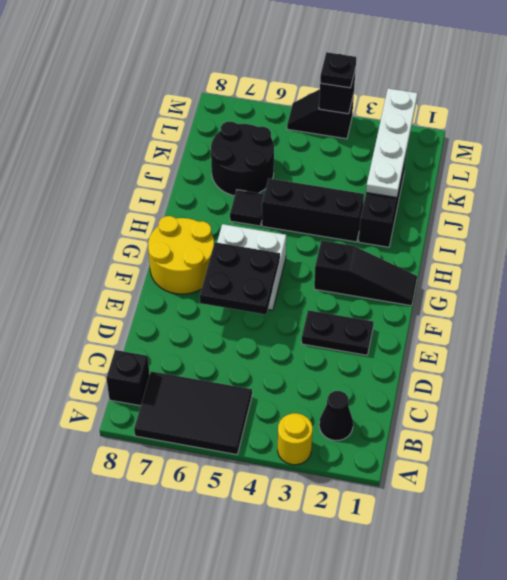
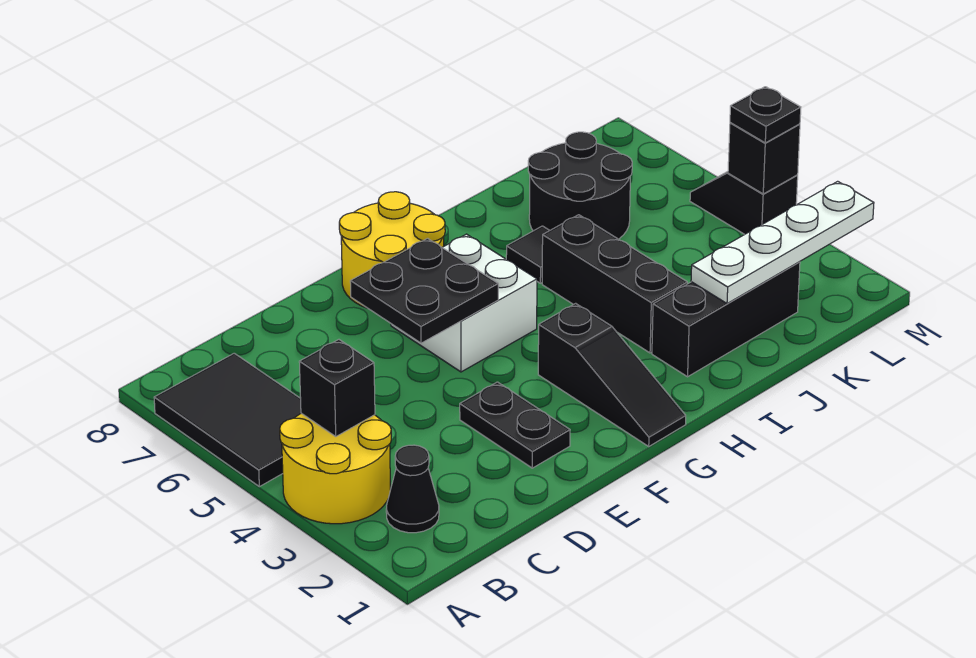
yellow round brick A3 level 1 -> yellow round brick A3:B4 level 1
black brick B8 level 1 -> black brick B4 level 2

